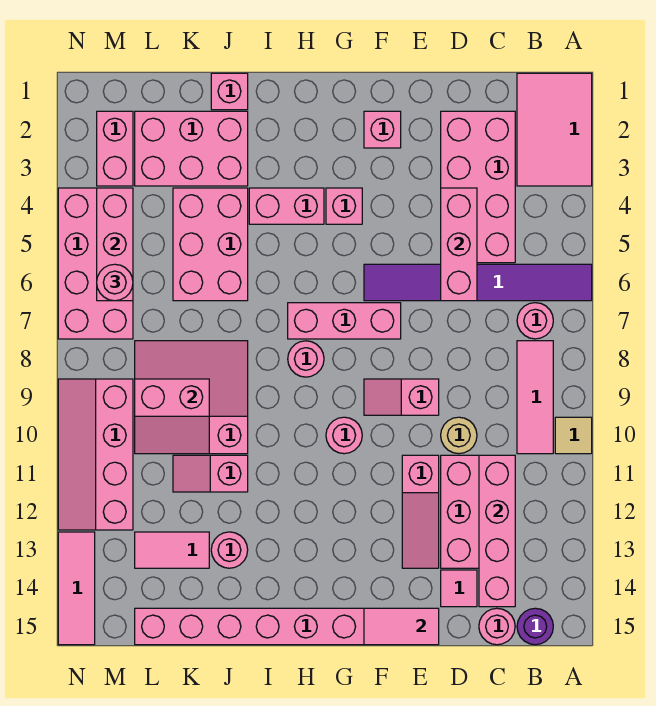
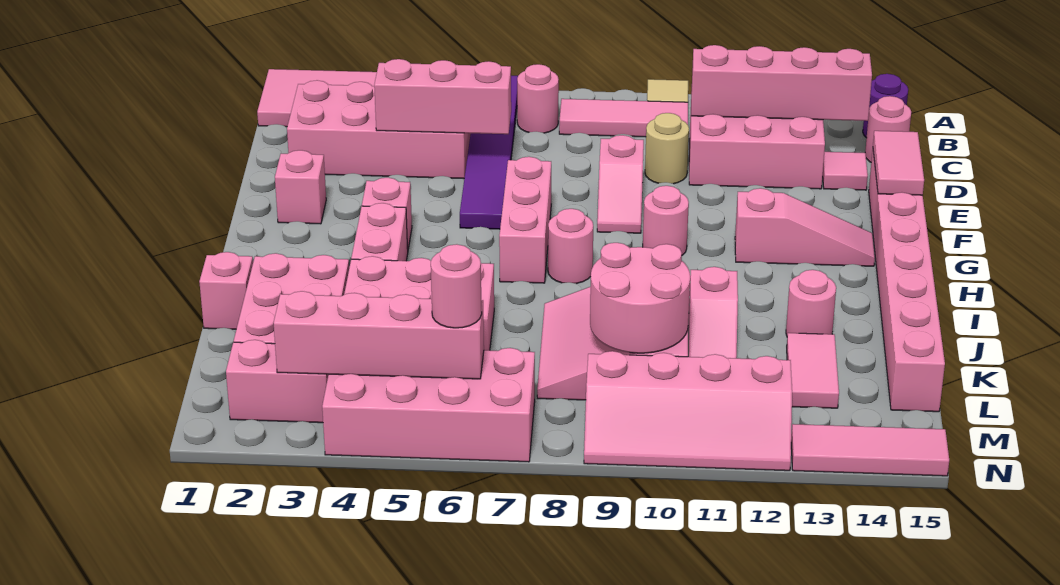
pink slope E11:E13 level 1 top 11 -> pink slope G12:G14 level 1 top 12
pink slope K9:L10 level 2 top 9 -> pink round brick K9:L10 level 2
pink brick M4:M6 level 2 -> pink brick M3:M6 level 2

